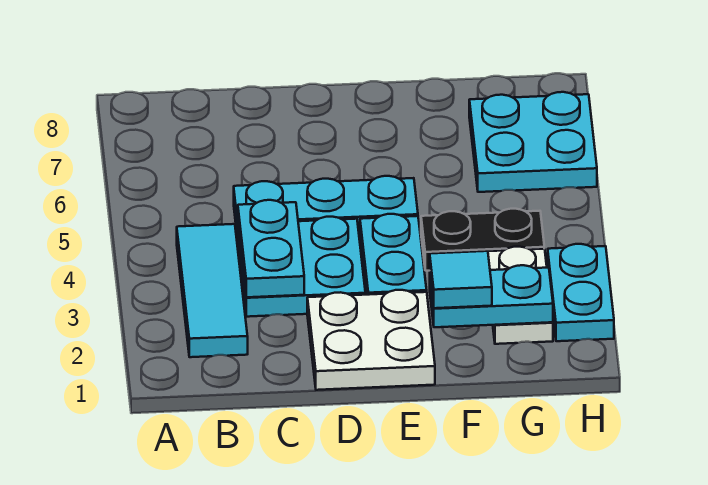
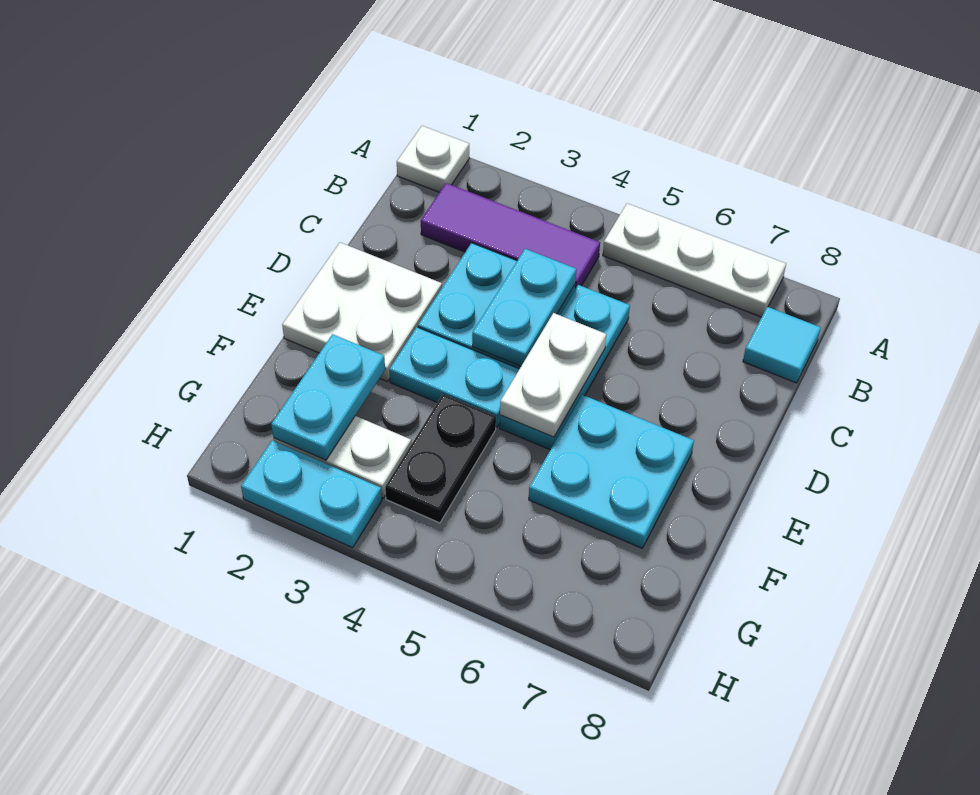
none -> white plate A1 level 1
none -> white plate A5:A7 level 1
cyan tile B2:B4 level 1 -> purple tile B2:B4 level 1
cyan plate C3:C4 level 2 -> cyan plate C4:D4 level 2
none -> white plate D5:E5 level 2
cyan tile F2 level 3 -> cyan tile B8 level 1
cyan plate G6:H7 level 1 -> cyan plate E6:F7 level 1

